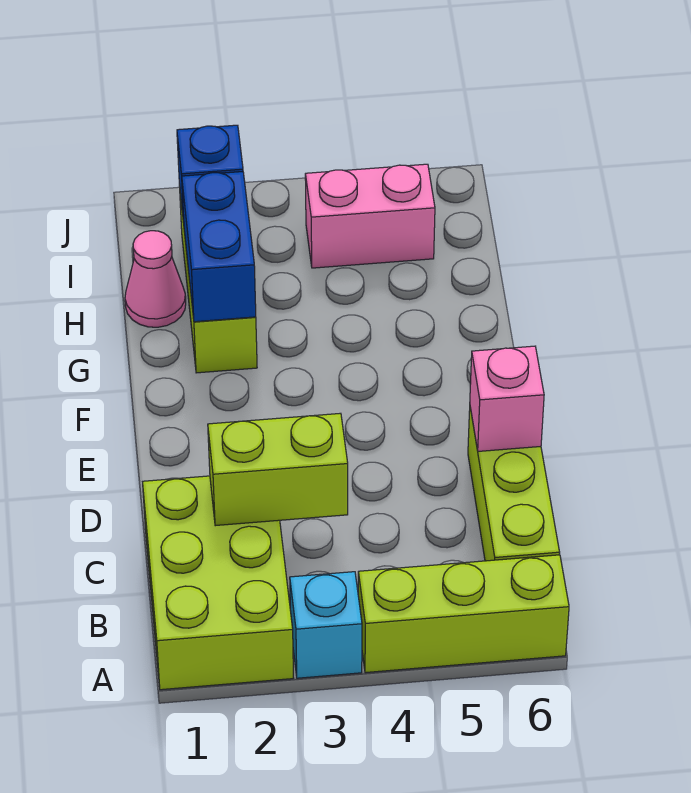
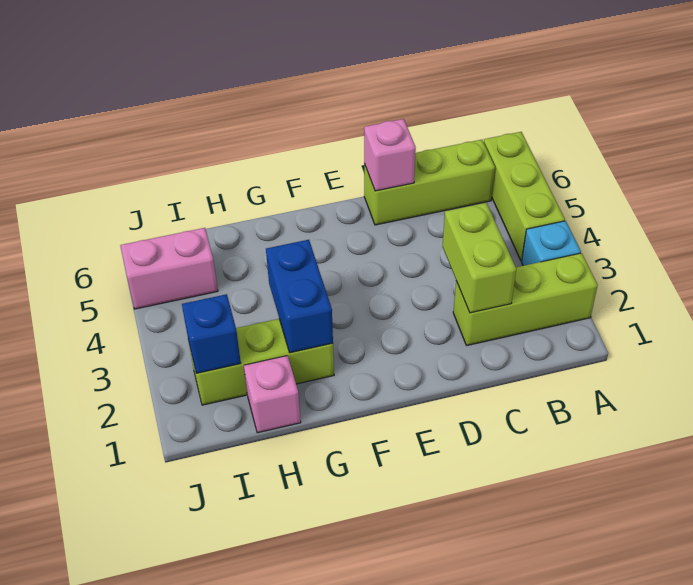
lime brick A1:C2 level 1 -> lime brick A2:C2 level 1
blue brick G2:H2 level 2 -> blue brick G2:G3 level 2
pink cone H1 level 1 -> pink brick H1 level 1
pink brick I4:I5 level 1 -> pink brick I5:J5 level 1

